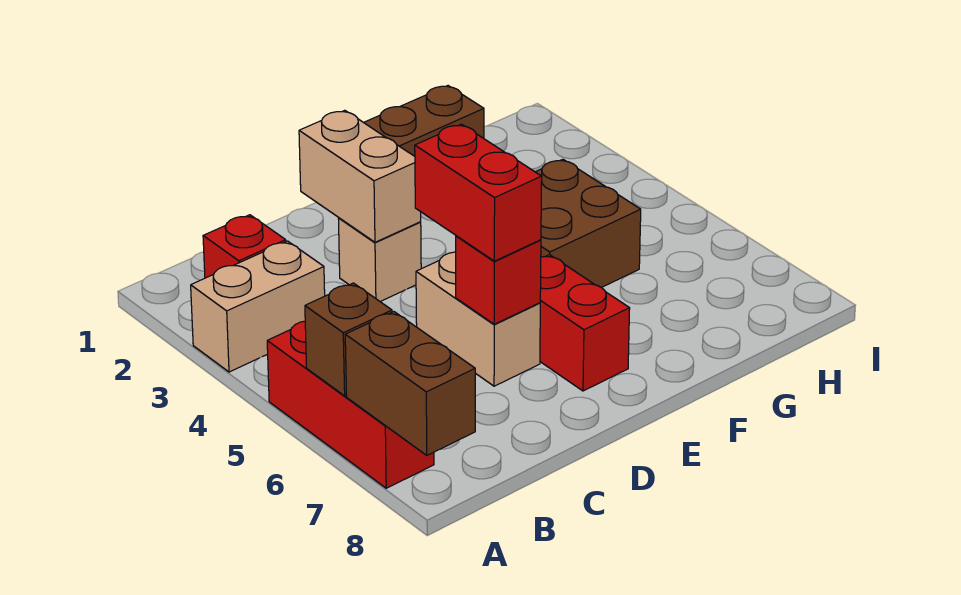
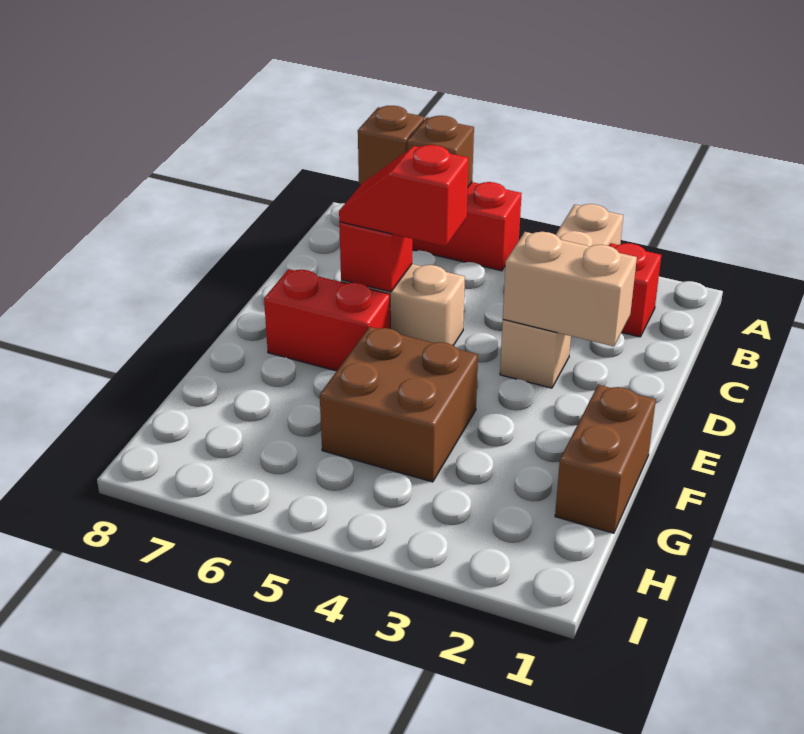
brown brick A7:A8 level 2 -> brown brick A7 level 2
red brick D5:D6 level 3 -> red slope D5:D6 level 3 top 5

